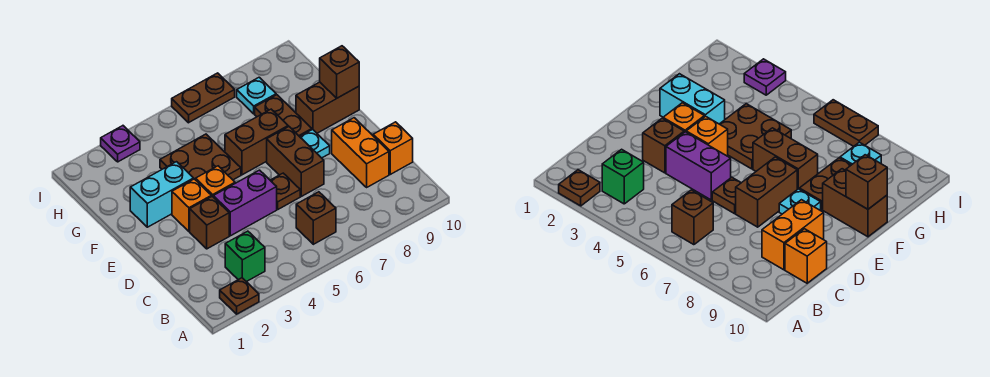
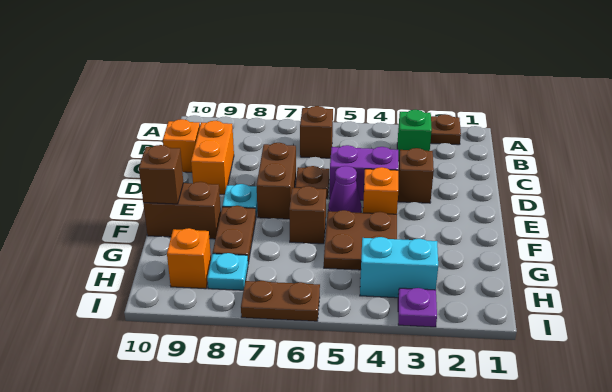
orange brick E3 level 1 -> orange brick H9 level 1
none -> purple cone E5 level 1
cyan brick F2:F3 level 1 -> cyan brick H3:H4 level 1
brown brick F6:F7 level 1 -> brown brick F6 level 1

